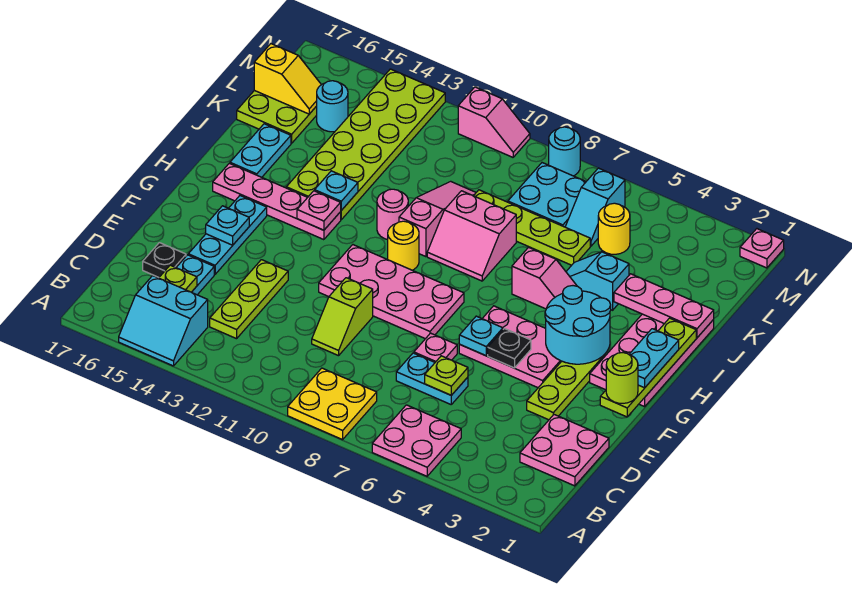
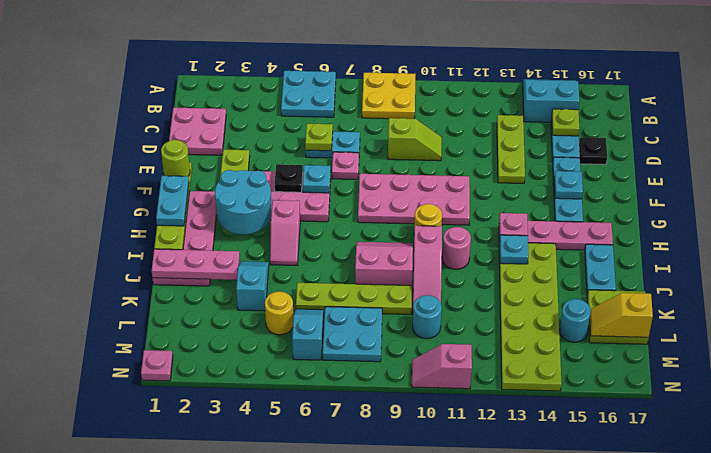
pink plate A5:B6 level 1 -> cyan plate A5:B6 level 1
lime slope D10:E10 level 1 top E -> lime slope D9:D10 level 1 top 9
pink slope I5:I6 level 1 top 6 -> pink slope H5:I5 level 1 top H
cyan slope J4:J5 level 1 top 4 -> cyan slope J4:K4 level 1 top K
cyan round brick N8 level 1 -> cyan round brick L10 level 1

